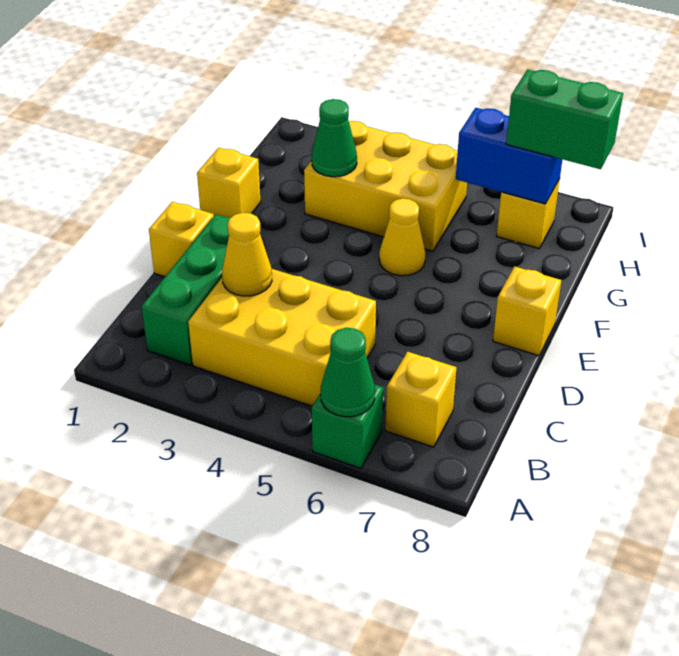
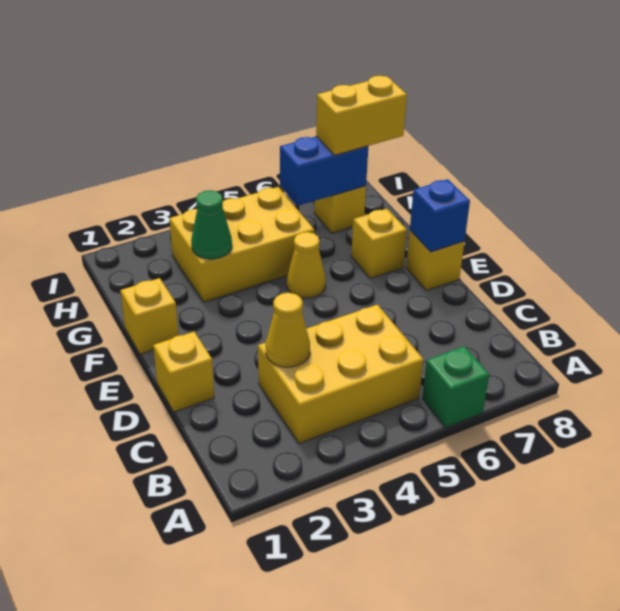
green cone A6 level 2 -> none
green brick B2:D2 level 1 -> none
yellow brick B7 level 1 -> yellow brick F7 level 1
none -> blue brick E8 level 2
green brick H7:H8 level 3 -> yellow brick H7:H8 level 3

